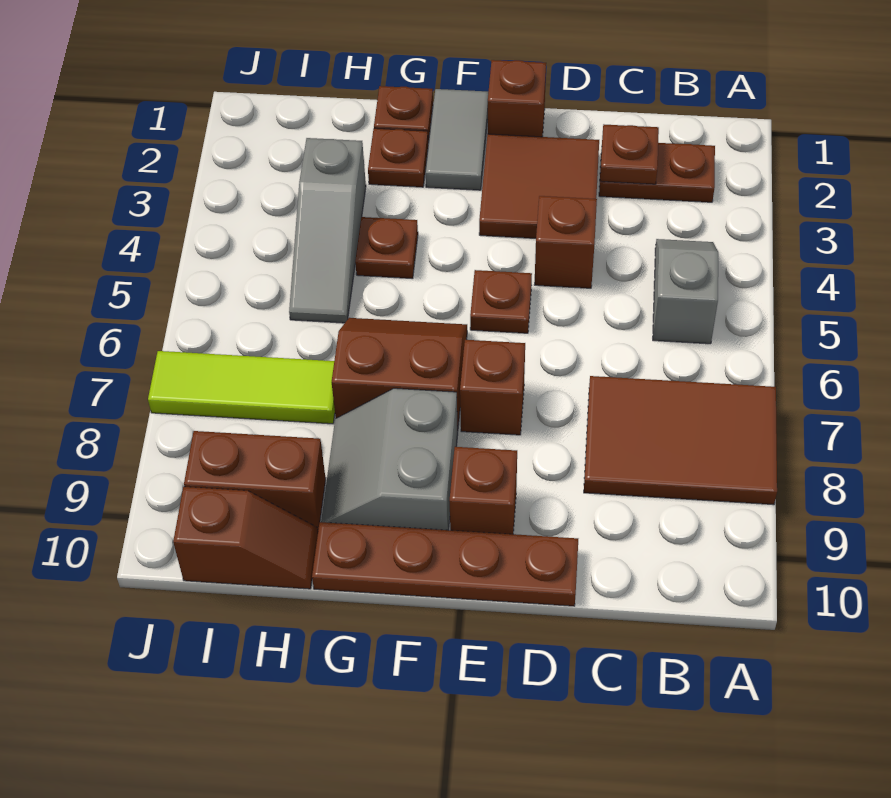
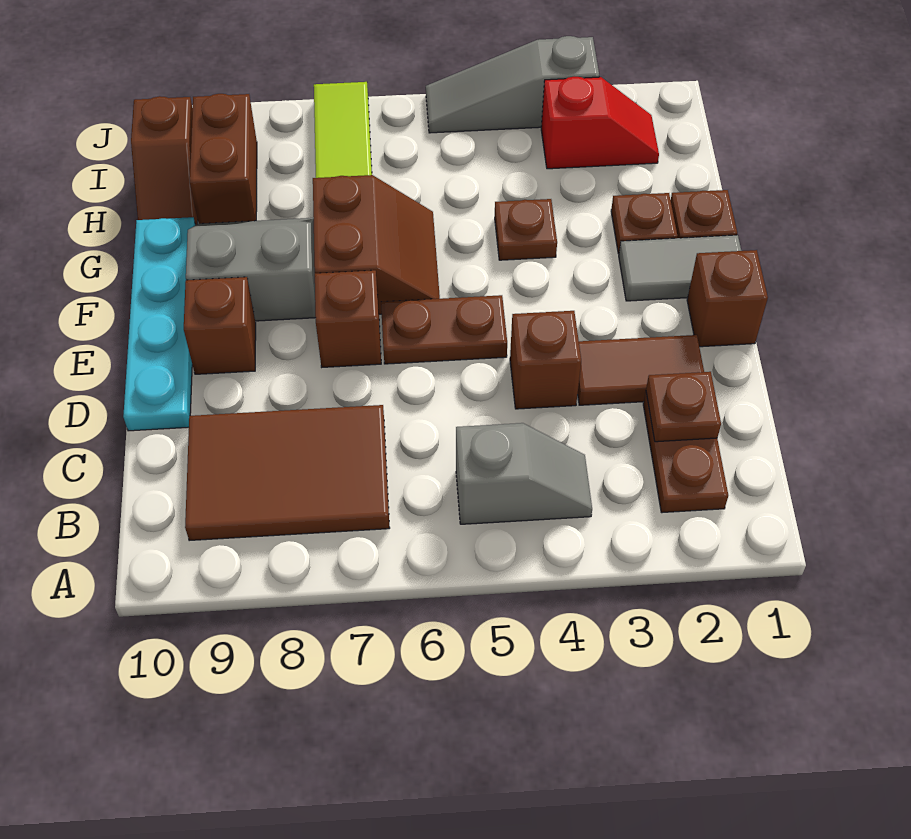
brown tile A7:C8 level 1 -> brown tile B7:C9 level 1
brown tile D2:E3 level 1 -> brown tile D2:D3 level 1
brown plate D10:G10 level 1 -> cyan plate D10:G10 level 1
brown plate E5 level 1 -> brown plate E5:E6 level 1
grey slope H3:H5 level 1 top 3 -> grey slope J3:J5 level 1 top 3
none -> red slope I2:I3 level 1 top 3

